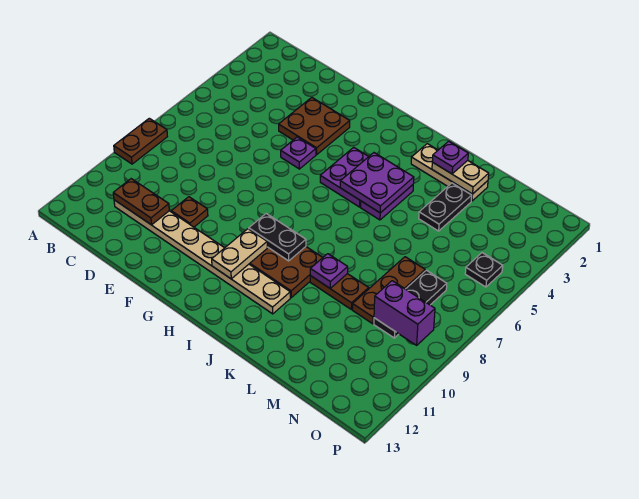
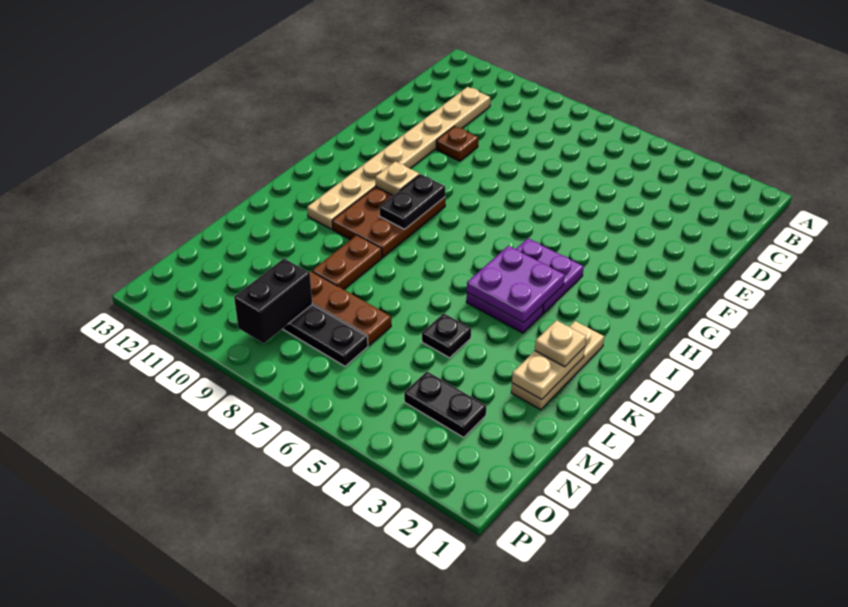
brown plate A8:A9 level 1 -> none
brown plate C11:D11 level 2 -> none
brown plate E3:F4 level 1 -> none
purple plate F5 level 1 -> none
tan plate H10:H11 level 2 -> tan plate H10 level 2
purple plate K2 level 3 -> tan plate K2 level 3
purple plate K9 level 2 -> none
black plate L3:L4 level 1 -> black plate N3:N4 level 1
purple brick N9:O9 level 2 -> black brick N9:O9 level 2
black plate O5 level 1 -> black plate L5 level 1

